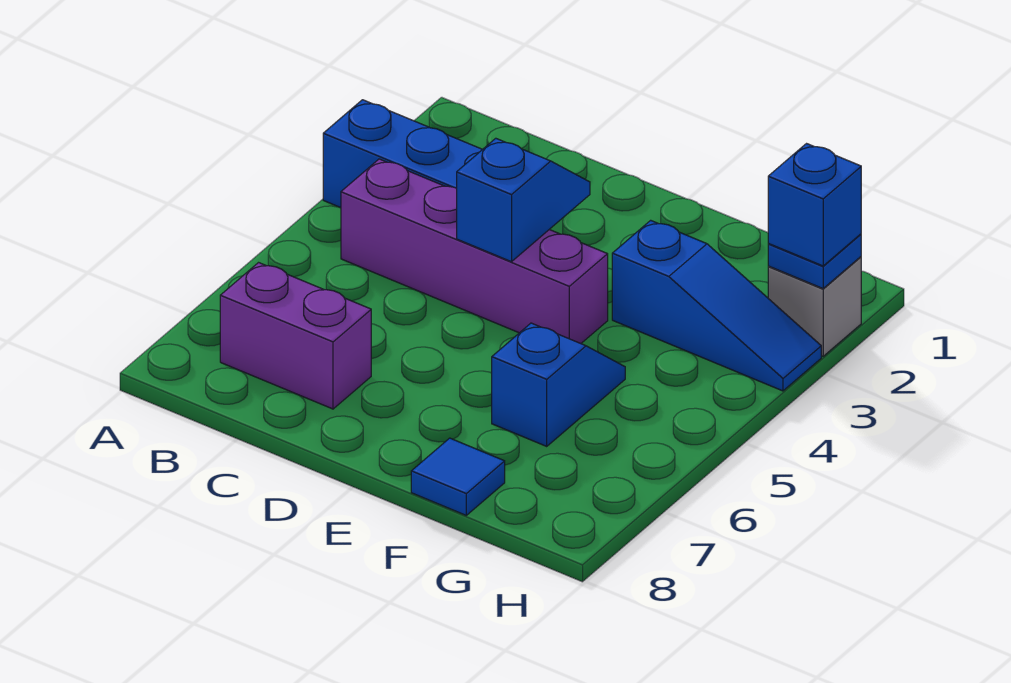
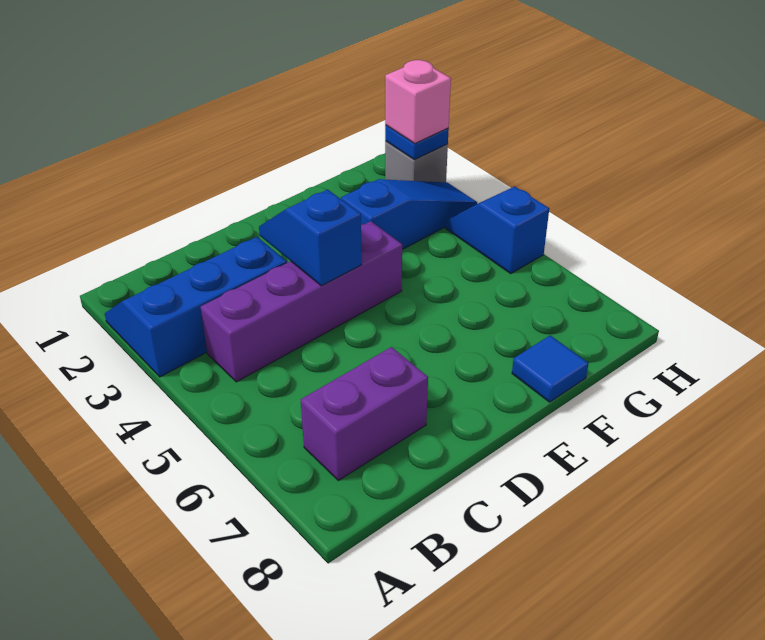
blue slope F5:F6 level 1 top 6 -> blue slope H4:H5 level 1 top 5
blue brick H2 level 3 -> pink brick H2 level 3

